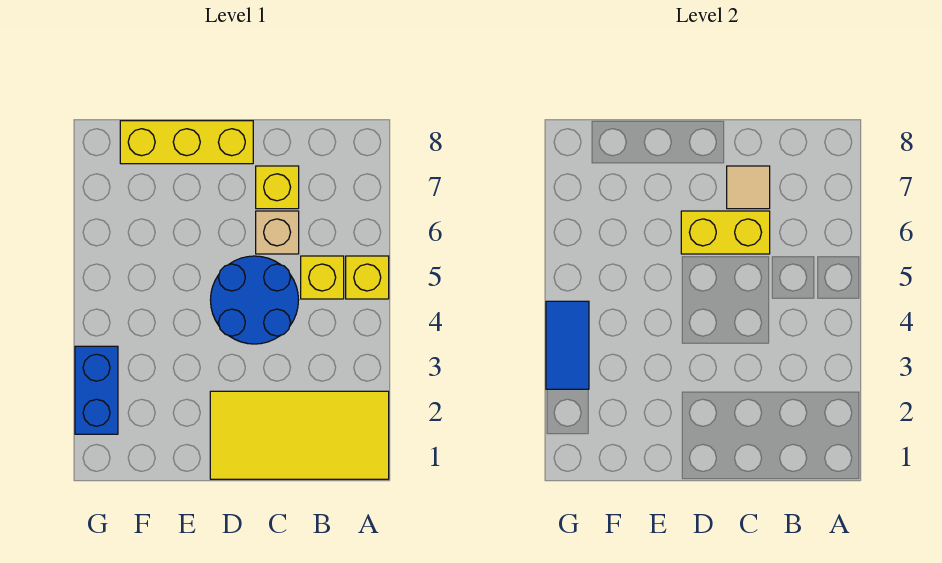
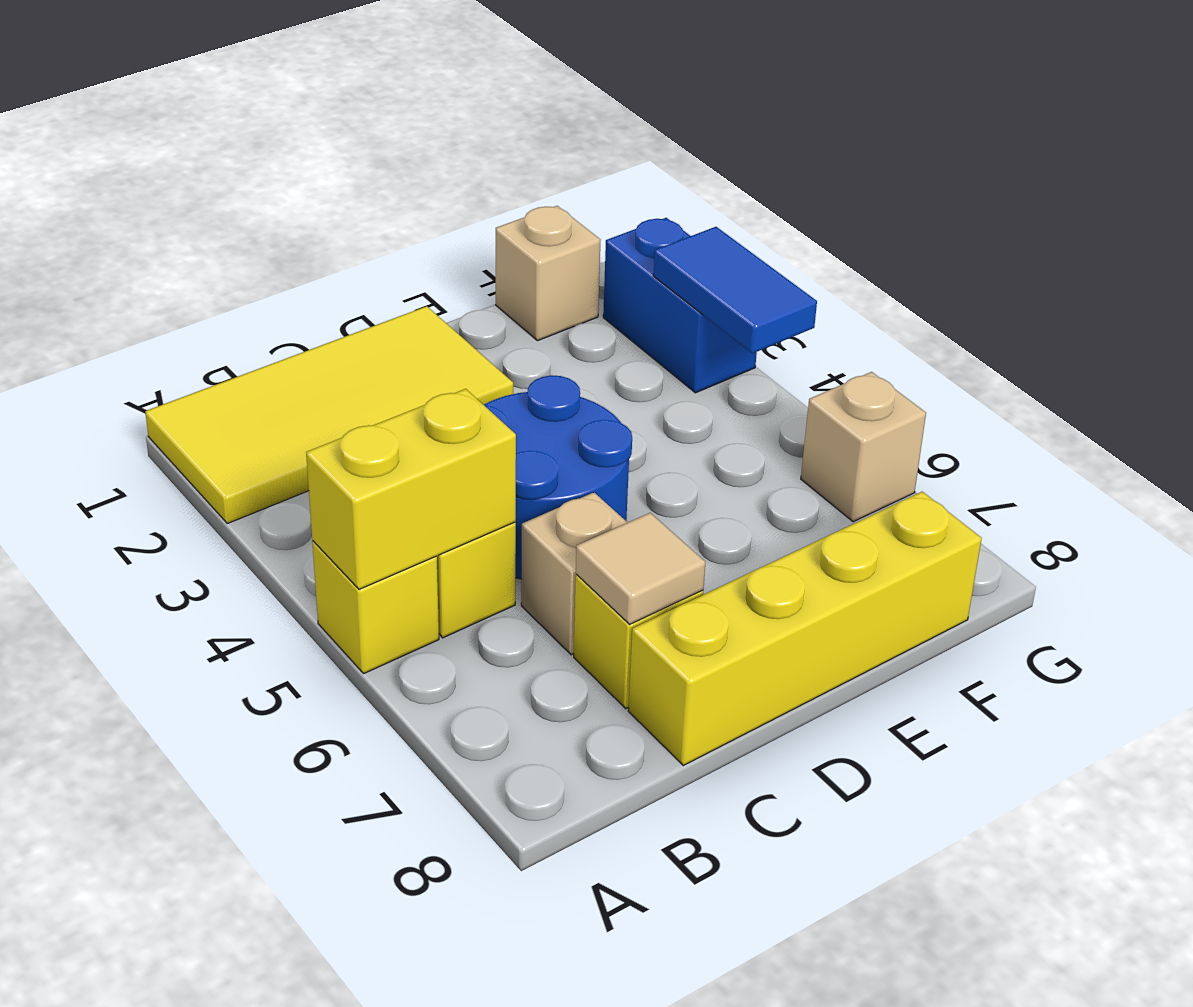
yellow brick C6:D6 level 2 -> yellow brick A5:B5 level 2
yellow brick D8:F8 level 1 -> yellow brick C8:F8 level 1
none -> tan brick F1 level 1
none -> tan brick G6 level 1

